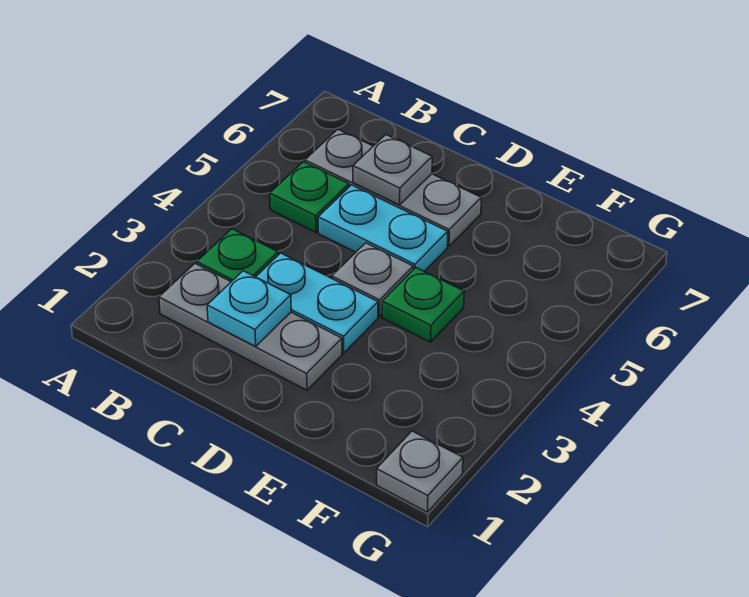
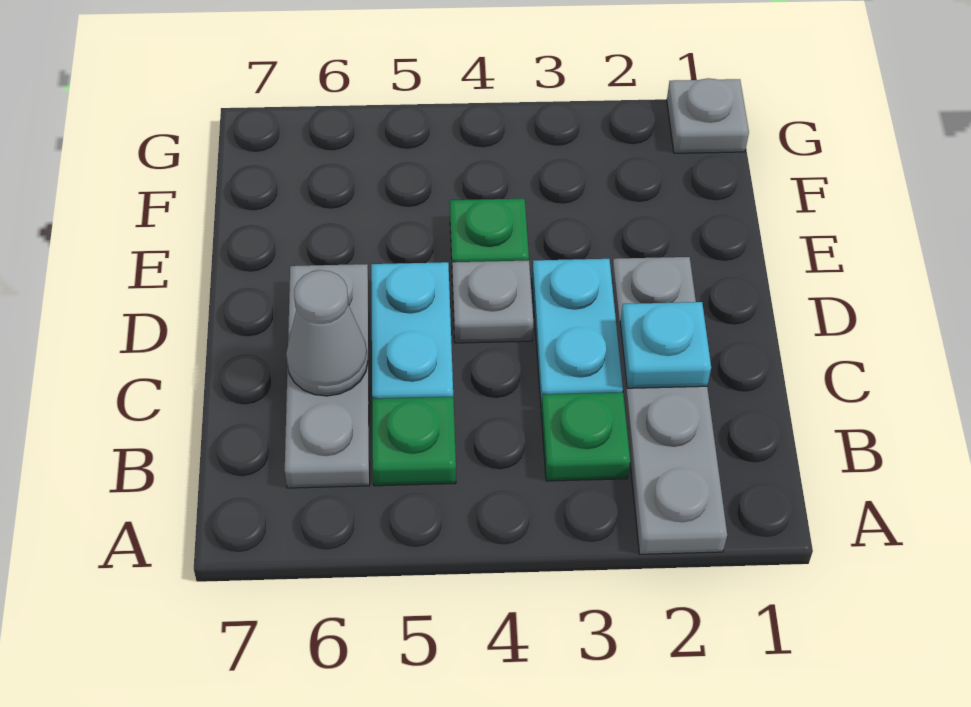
grey plate B2:D2 level 1 -> grey plate A2:D2 level 1
grey plate C6 level 2 -> grey cone C6 level 2

